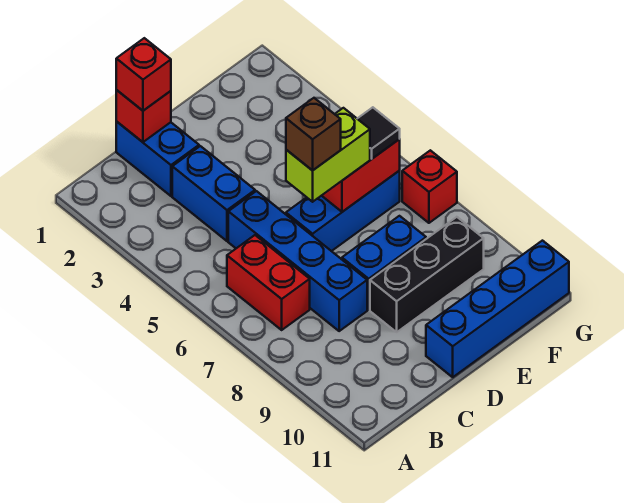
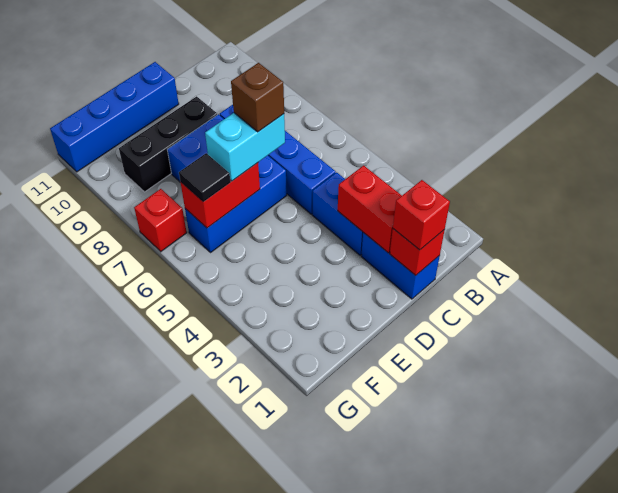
red brick B6:B7 level 1 -> red brick C2:C3 level 2
lime brick D6:E6 level 3 -> cyan brick D6:E6 level 3

